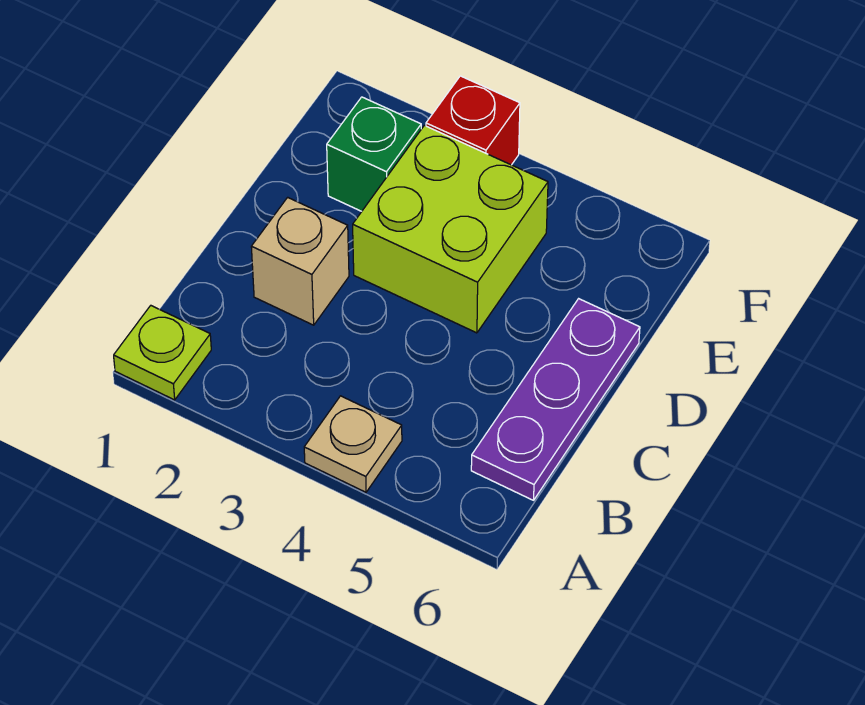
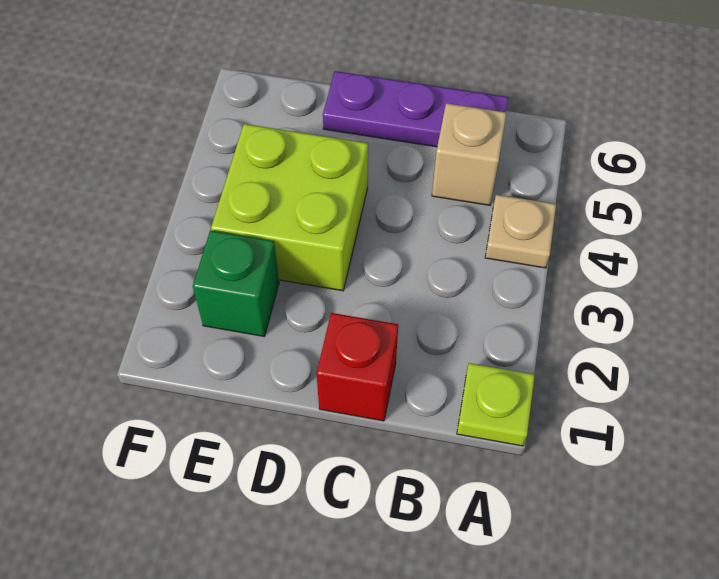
tan brick C2 level 1 -> tan brick B5 level 1
red brick F3 level 1 -> red brick C1 level 1

